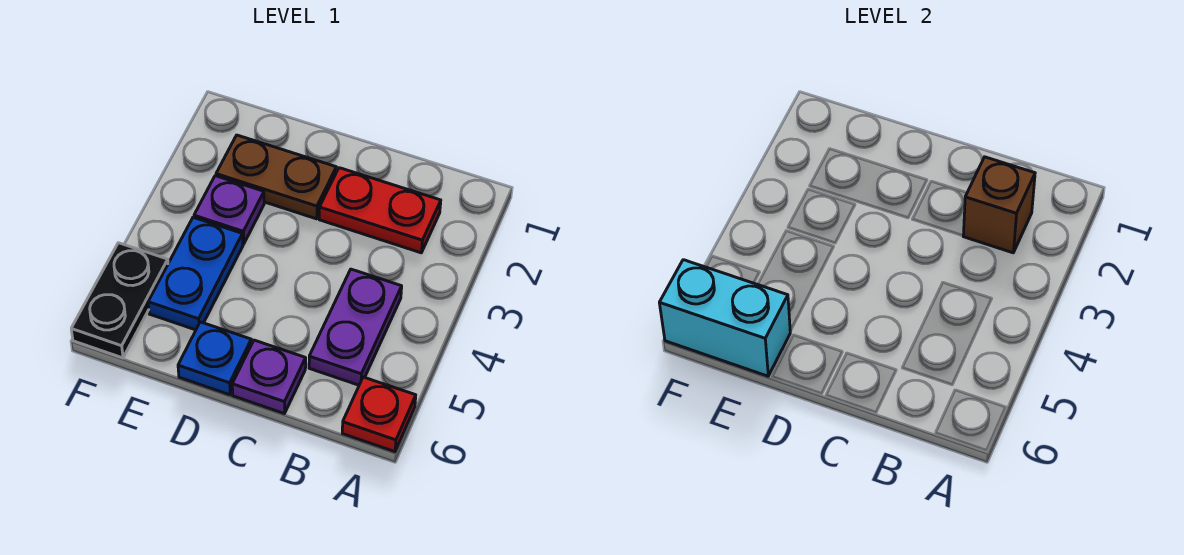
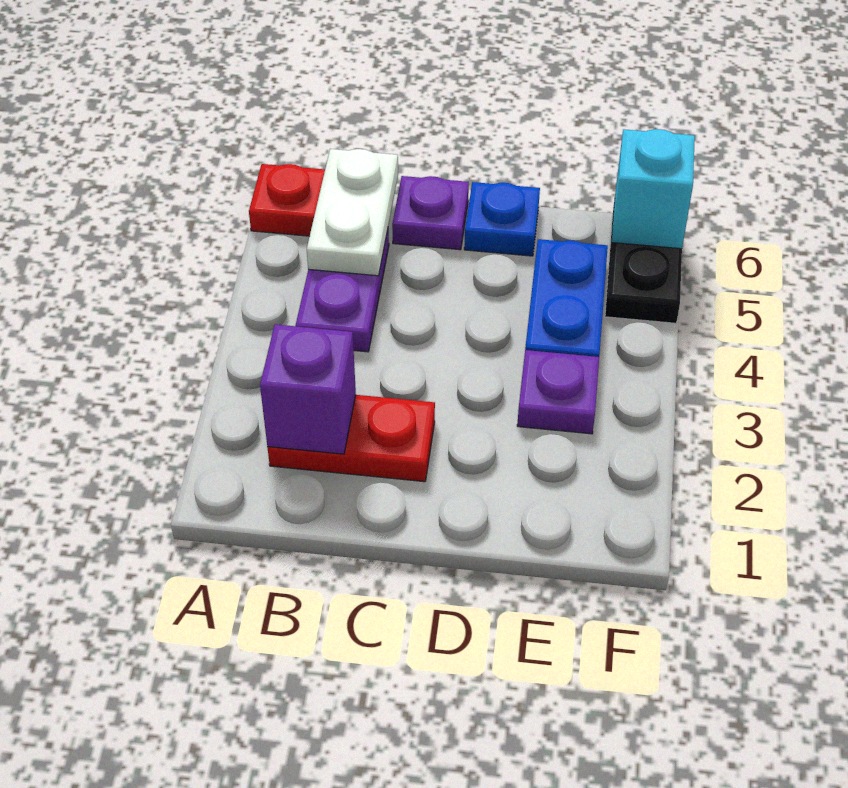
brown brick B2 level 2 -> purple brick B2 level 2
none -> white plate B5:B6 level 2
brown plate D2:E2 level 1 -> none
cyan brick E6:F6 level 2 -> cyan brick F6 level 2

